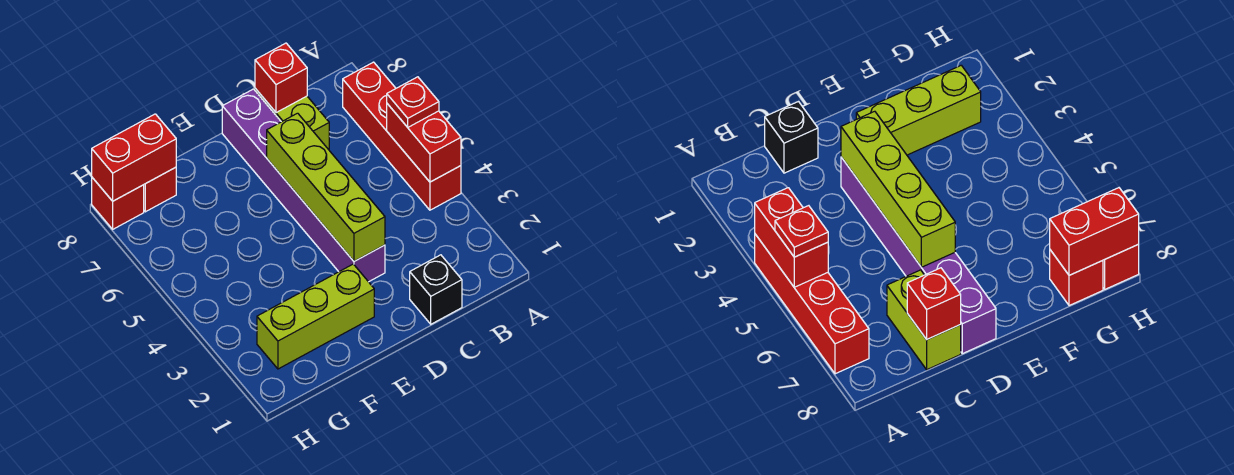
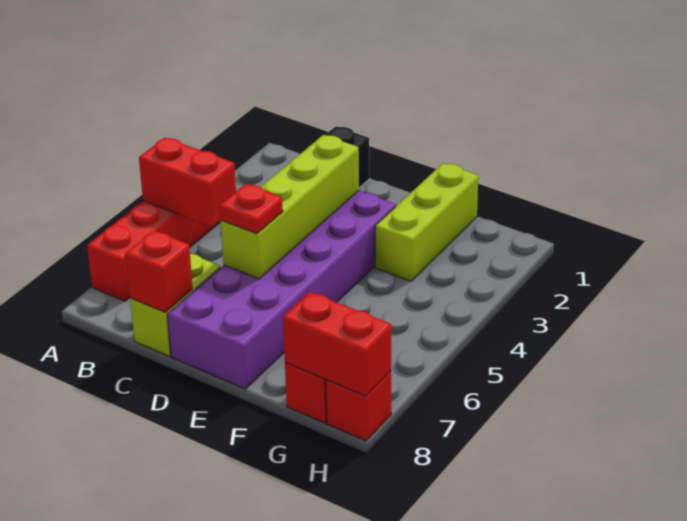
red brick A4:A5 level 2 -> red brick A5:B5 level 2
red plate A5 level 3 -> red plate D6 level 3
purple brick D3:D8 level 1 -> purple brick D3:E8 level 1
lime brick E2:G2 level 1 -> lime brick F1:F3 level 1

